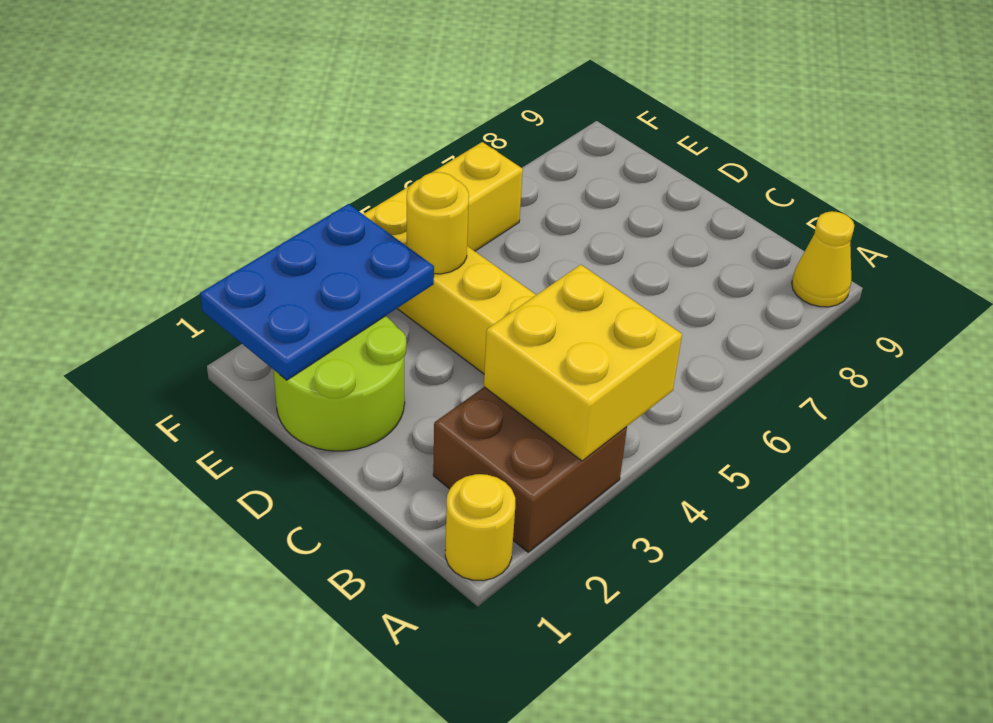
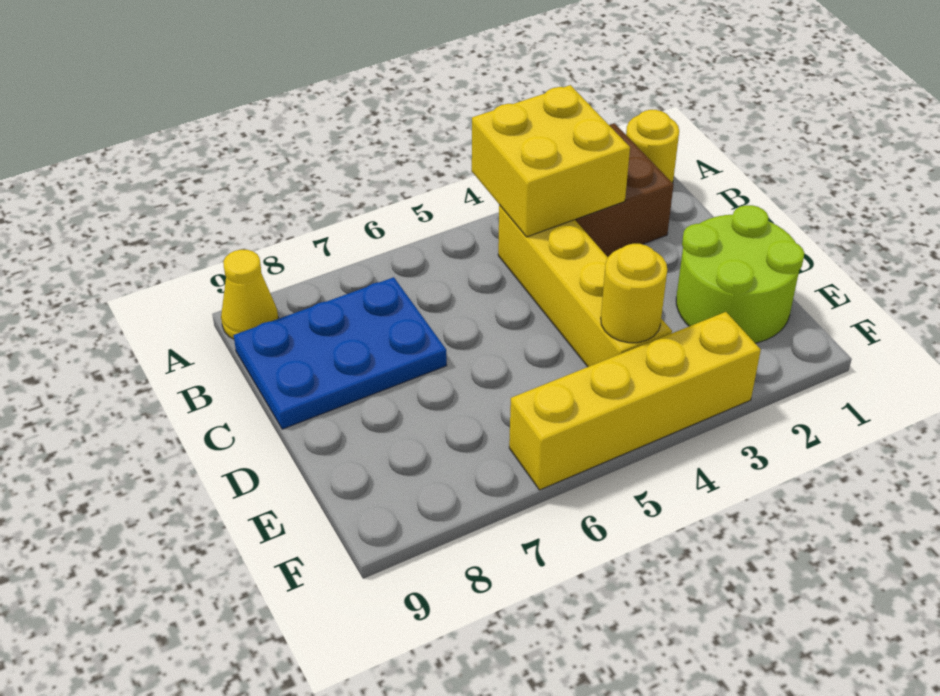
blue plate E1:F3 level 2 -> blue plate B7:C9 level 1

